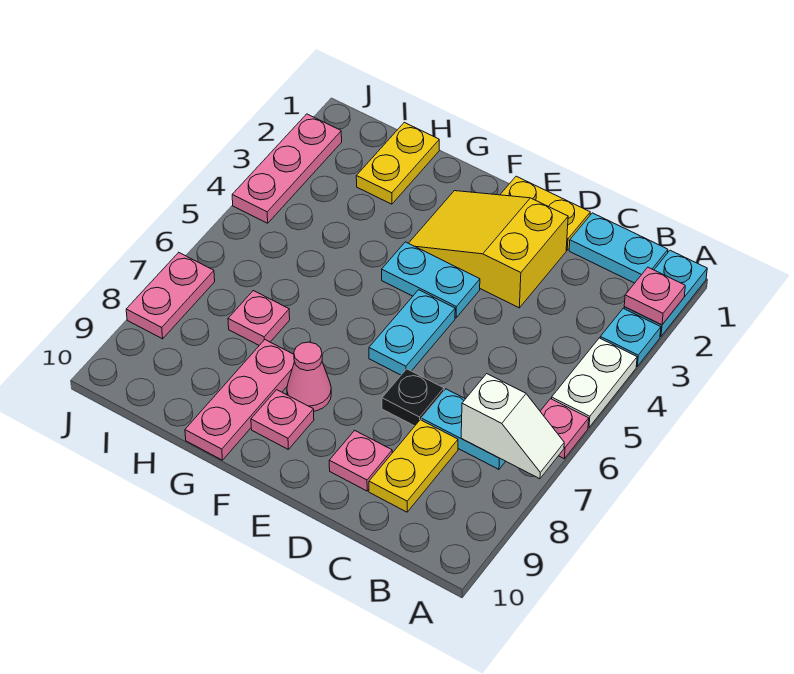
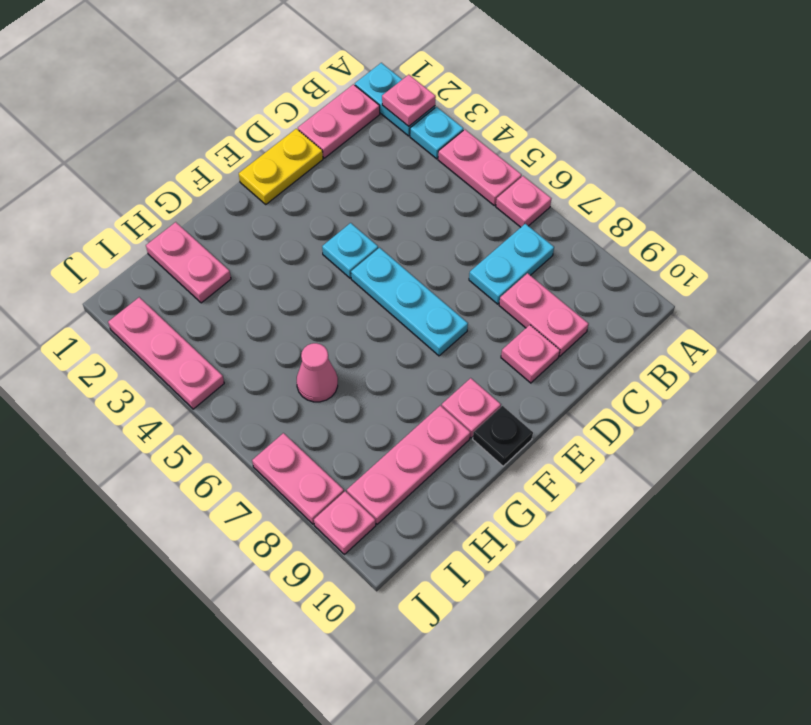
white plate A4:A5 level 1 -> pink plate A4:A5 level 1
white slope A7:B7 level 2 top B -> none
cyan plate B1:C1 level 1 -> pink plate B1:C1 level 1
yellow plate C8:C9 level 1 -> pink plate C8:C9 level 1
yellow slope D2:F3 level 1 top D -> none
black plate D7 level 1 -> black plate F10 level 1
cyan plate E4:F4 level 1 -> cyan plate E4 level 1
cyan plate E5:E6 level 1 -> cyan plate E5:E7 level 1
pink cone F8 level 1 -> pink cone H6 level 1
pink plate G8:G10 level 1 -> pink plate G9:I9 level 1
yellow plate H1:H2 level 1 -> pink plate H1:H2 level 1
pink plate H7 level 1 -> pink plate J9 level 1

